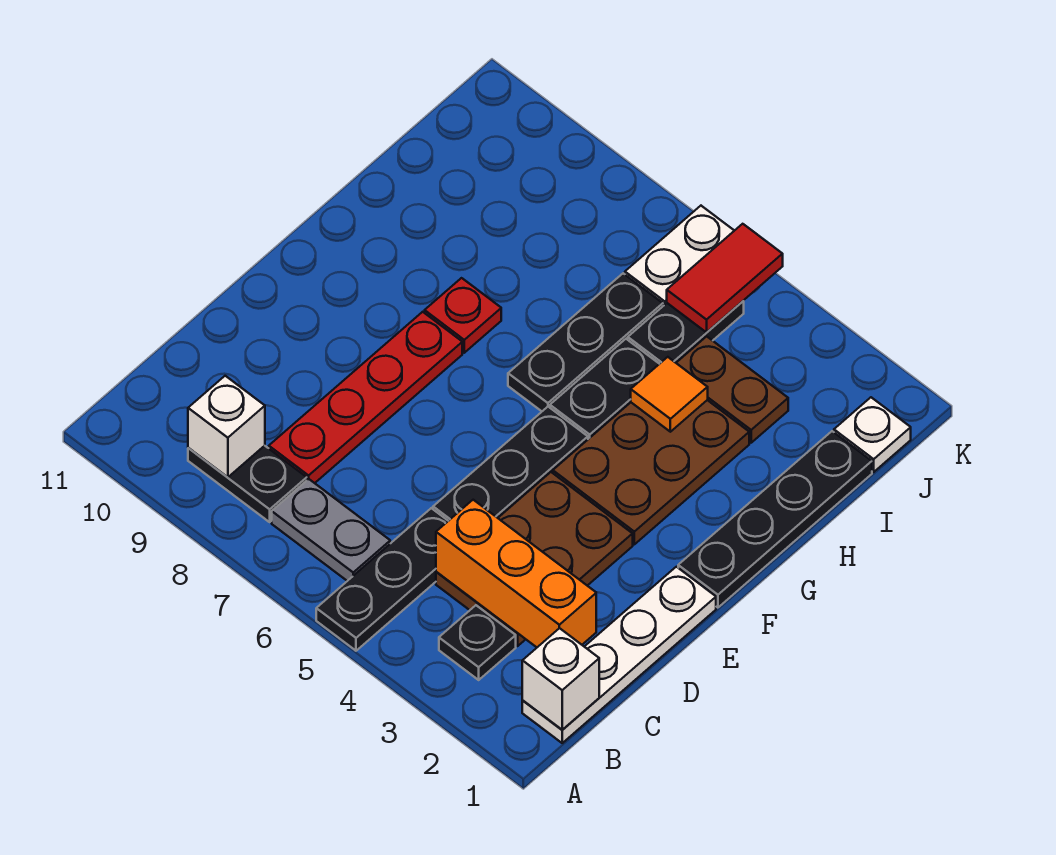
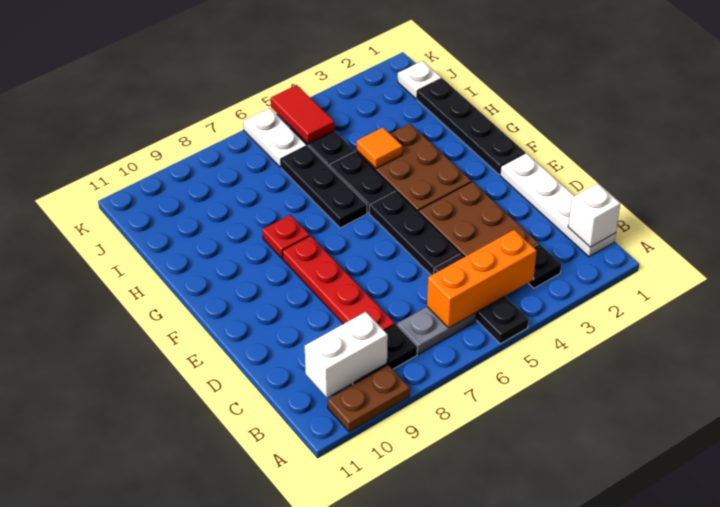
white brick B9 level 2 -> white brick B9:B10 level 2
orange brick C2:C4 level 2 -> orange brick B4:B6 level 2
brown plate I3:I4 level 1 -> brown plate A9:A10 level 1

